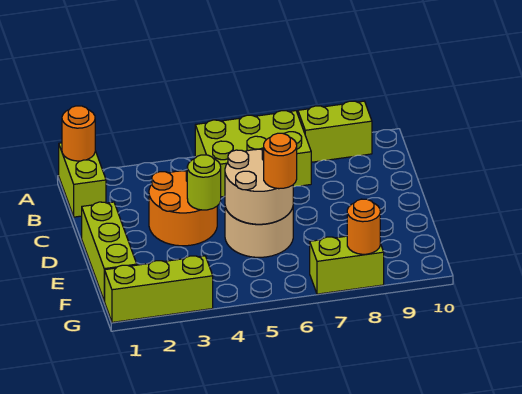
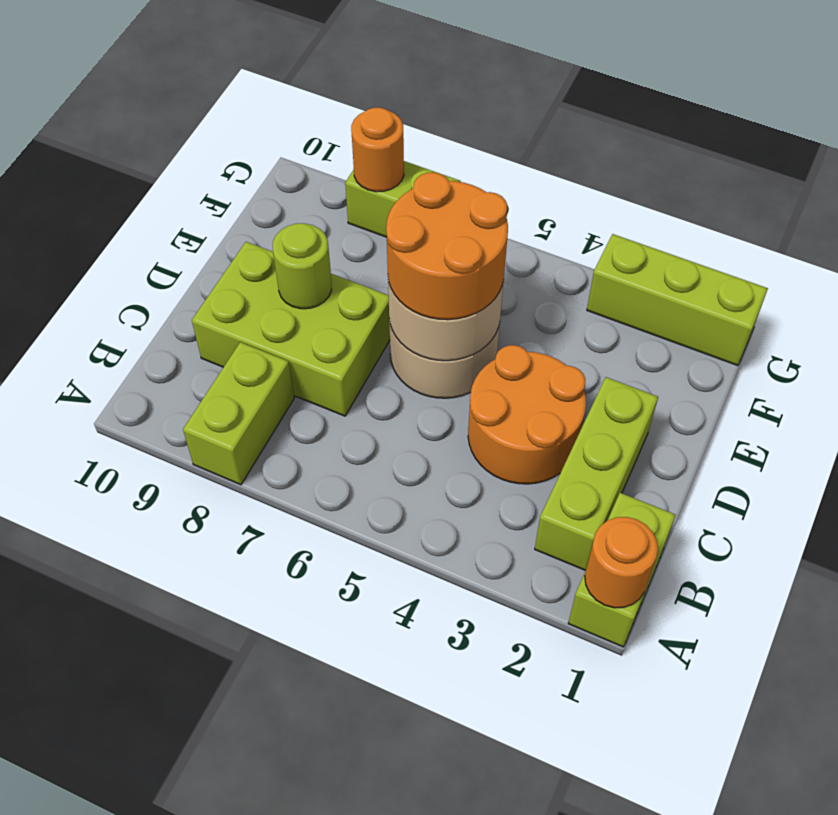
lime brick A5:B7 level 1 -> lime brick C7:D9 level 1
lime brick A8:A9 level 1 -> lime brick A8:B8 level 1
lime brick D1:F1 level 1 -> lime brick B2:D2 level 1
lime round brick D4 level 2 -> lime round brick D8 level 2
orange round brick E6 level 3 -> orange round brick D5:E6 level 3

